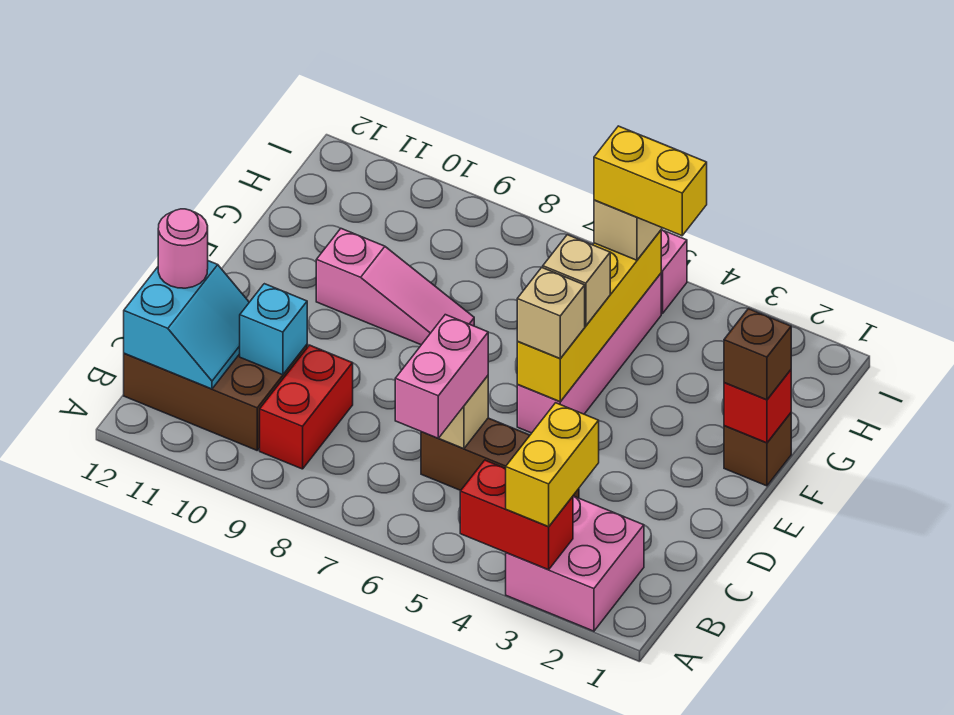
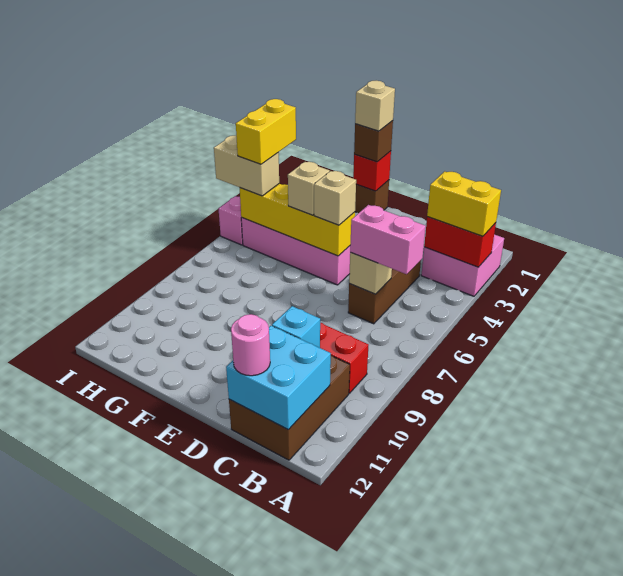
red brick A3:A4 level 2 -> red brick A3:B3 level 2
cyan slope B11:C12 level 2 top 12 -> cyan brick B11:C12 level 2
none -> tan brick F1 level 4
pink slope F8:F10 level 1 top 10 -> none

